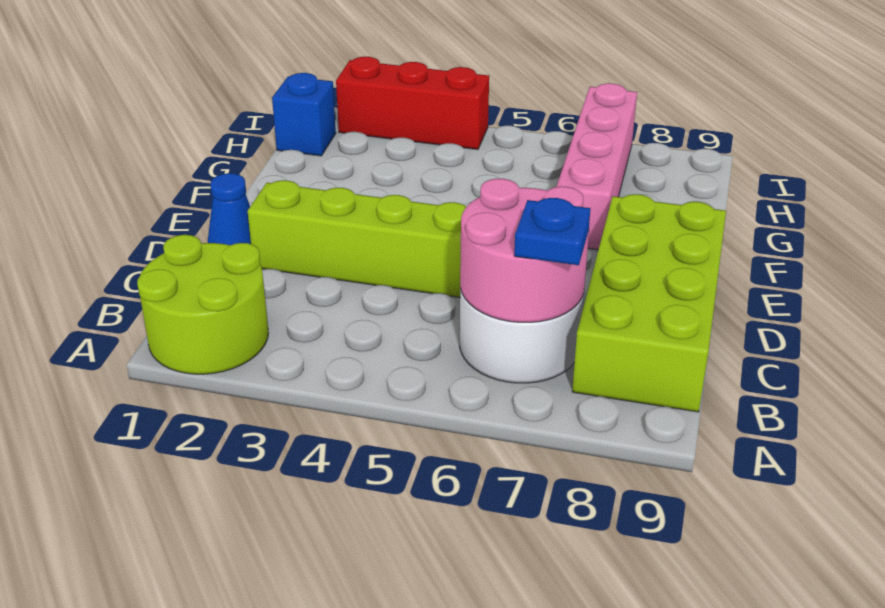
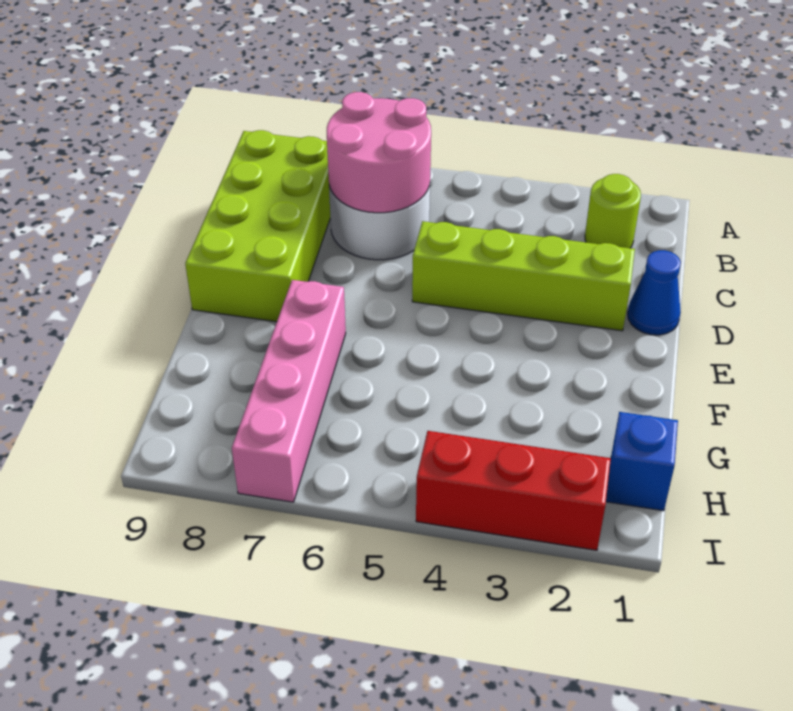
lime round brick A1:B2 level 1 -> lime round brick B2 level 1
blue plate B7 level 3 -> none

